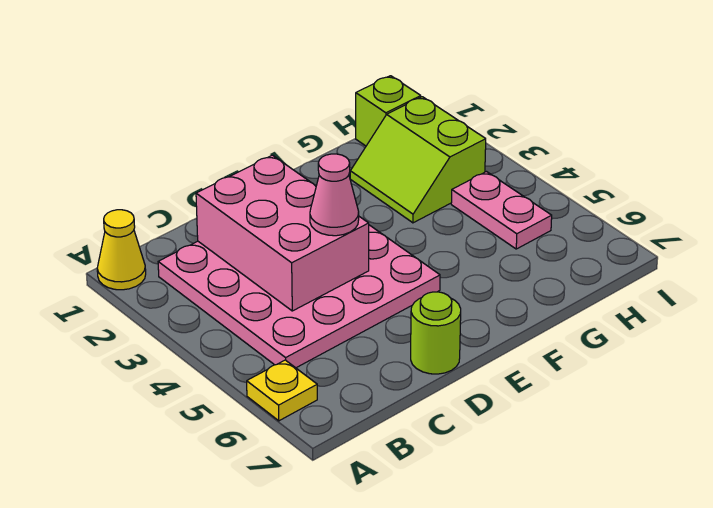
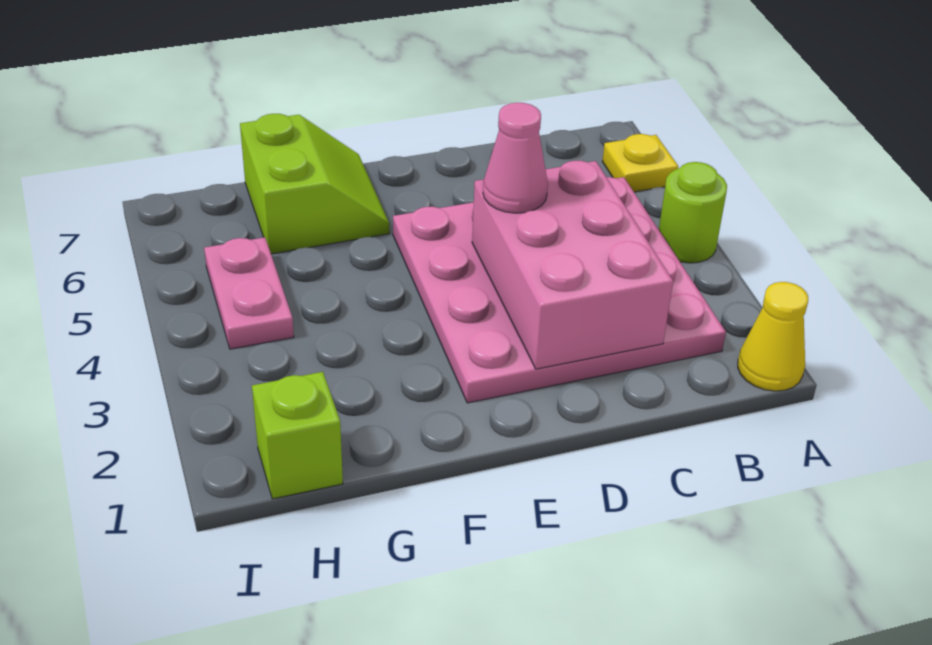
lime round brick D7 level 1 -> lime round brick A4 level 1
lime slope G2:H3 level 1 top H -> lime slope F6:G7 level 1 top G

